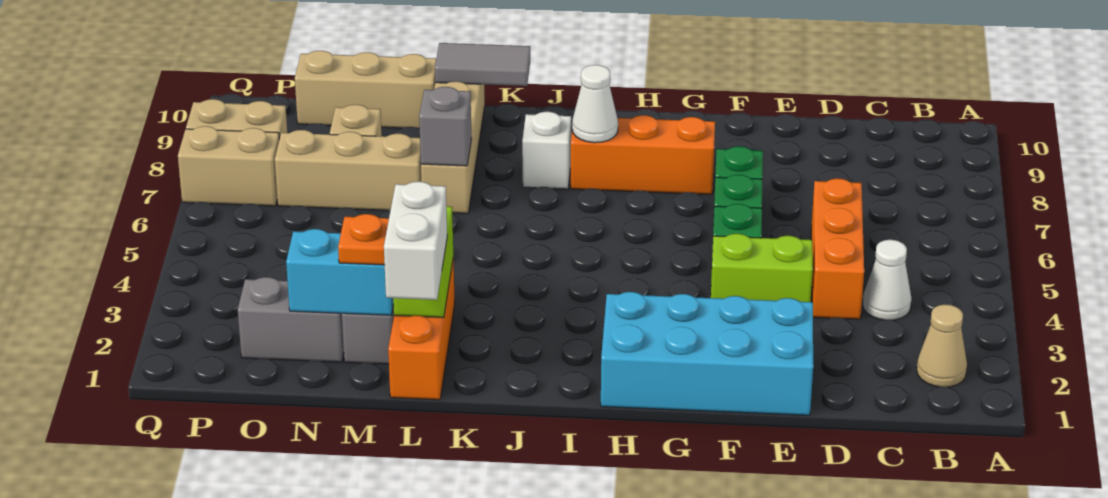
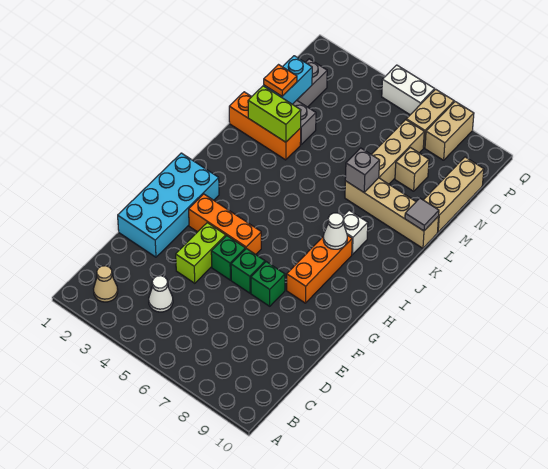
orange brick D4:D6 level 1 -> orange brick G3:G5 level 1
grey tile K10:L10 level 2 -> grey tile L10 level 2
white brick L1:L2 level 3 -> white brick Q5:Q6 level 1

